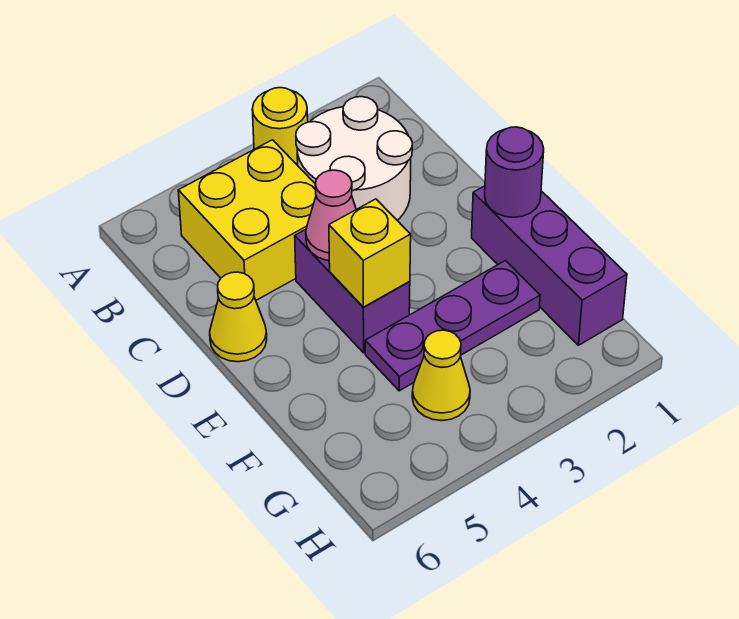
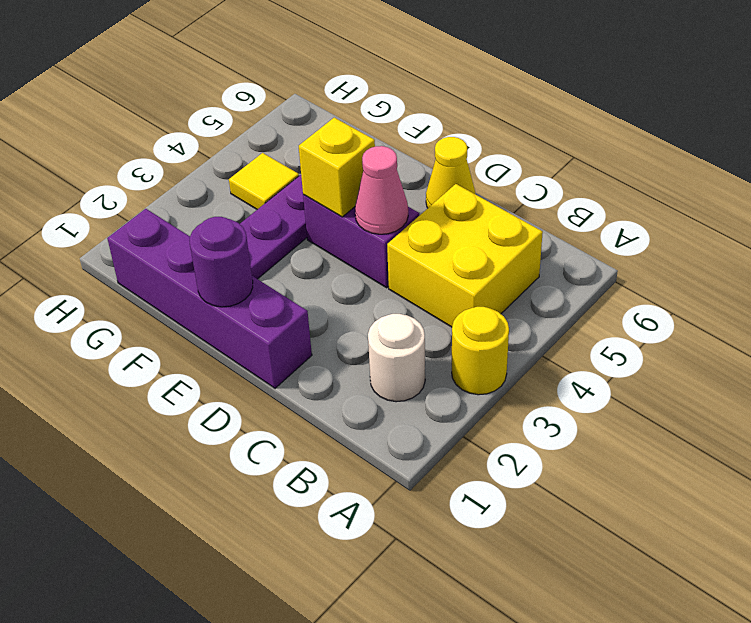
white round brick B2:C3 level 1 -> white round brick B2 level 1
purple brick E1:G1 level 1 -> purple brick D1:G1 level 1
yellow cone G4 level 1 -> yellow tile G4 level 1

